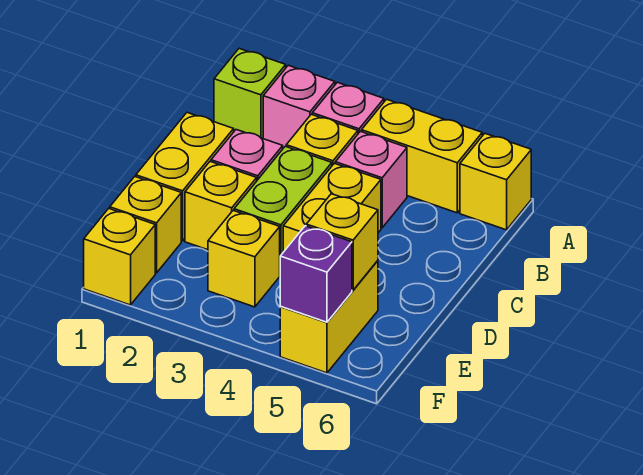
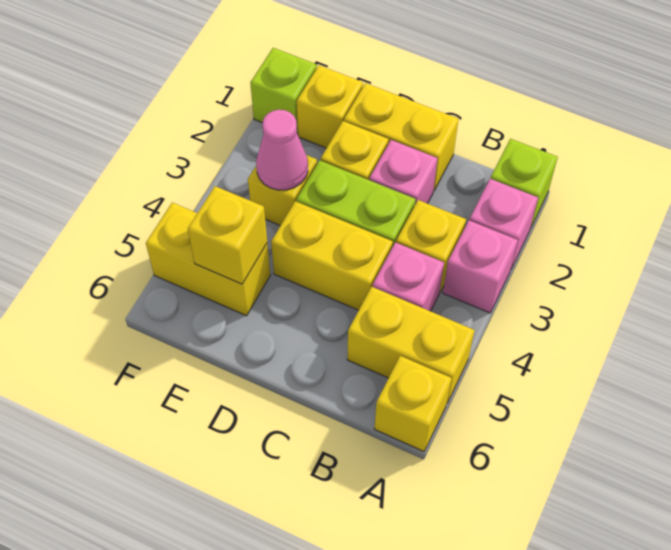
yellow brick A4:A5 level 1 -> yellow brick A5:B5 level 1
none -> pink cone E3 level 2
yellow brick F1 level 1 -> lime brick F1 level 1
purple brick F5 level 2 -> none

